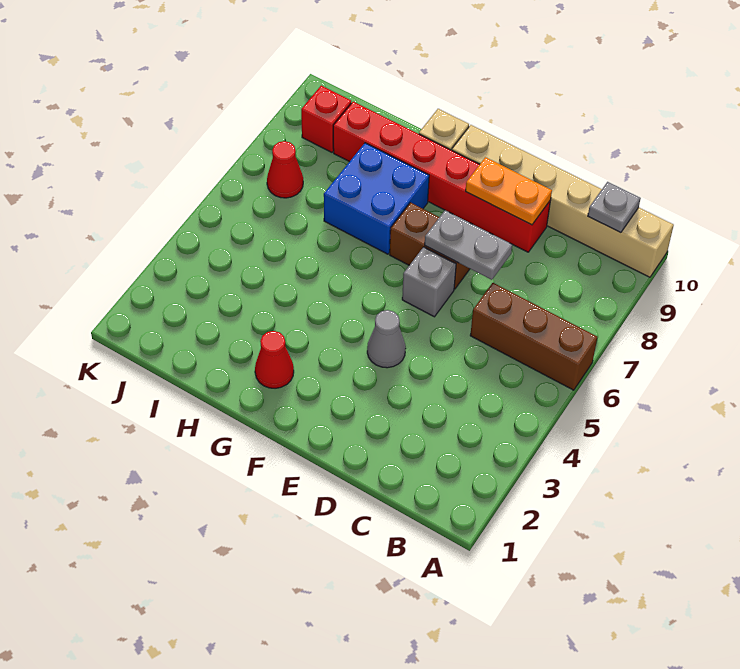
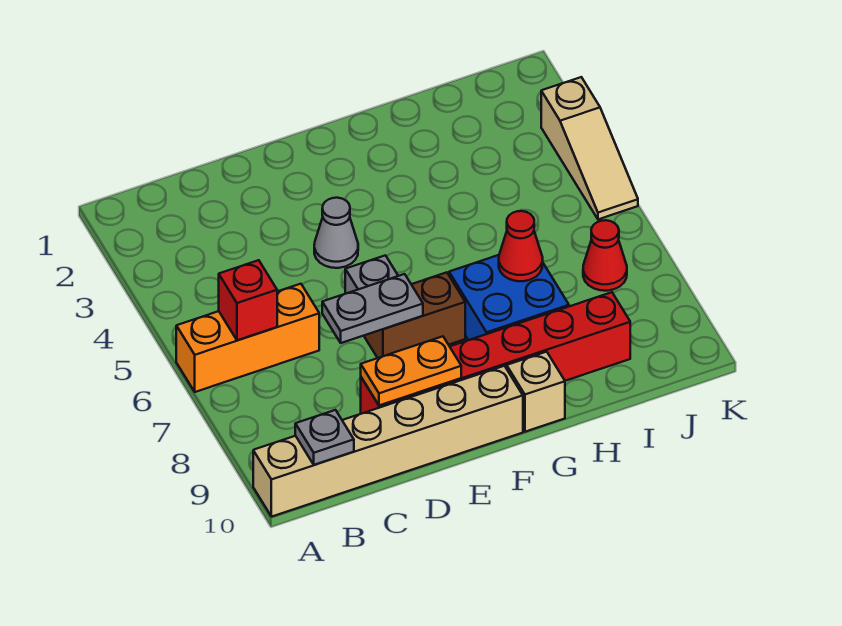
brown brick A6:C6 level 1 -> orange brick A6:C6 level 1
red cone G2 level 1 -> red cone H7 level 2
red brick J9 level 1 -> red brick B6 level 2
none -> tan slope K3:K5 level 1 top 3

